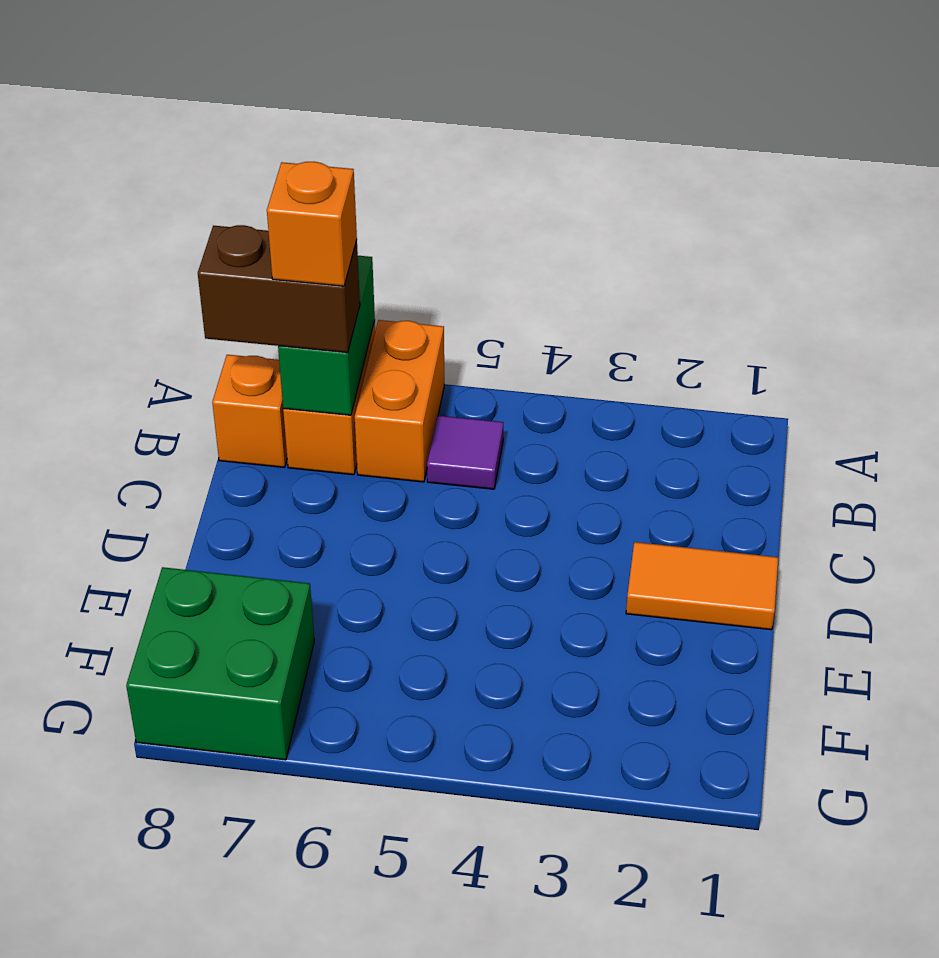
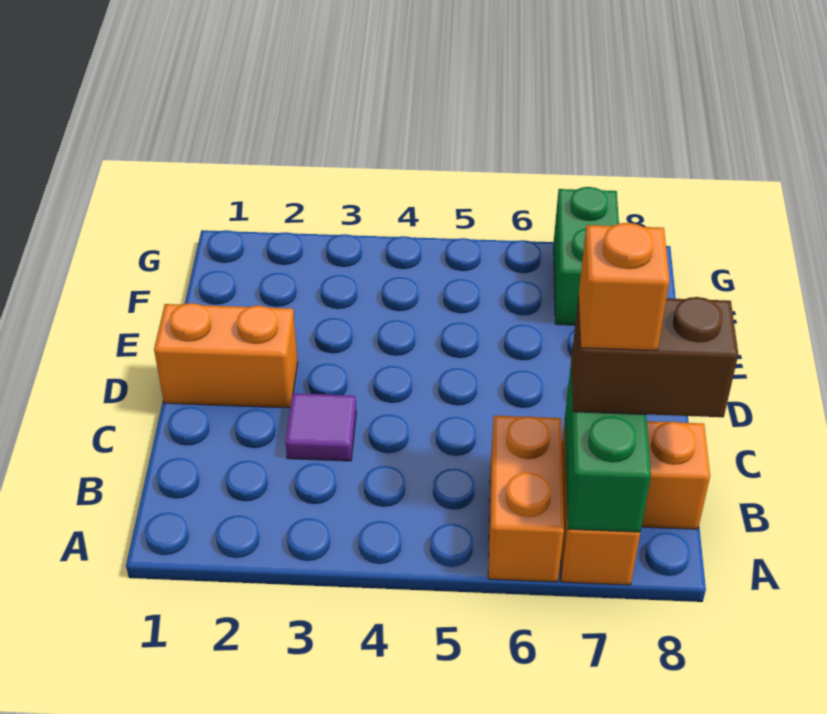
purple tile B5 level 1 -> purple tile C3 level 1
orange tile D1:D2 level 1 -> orange brick D1:D2 level 1
green brick F7:G8 level 1 -> green brick F7:G7 level 1

